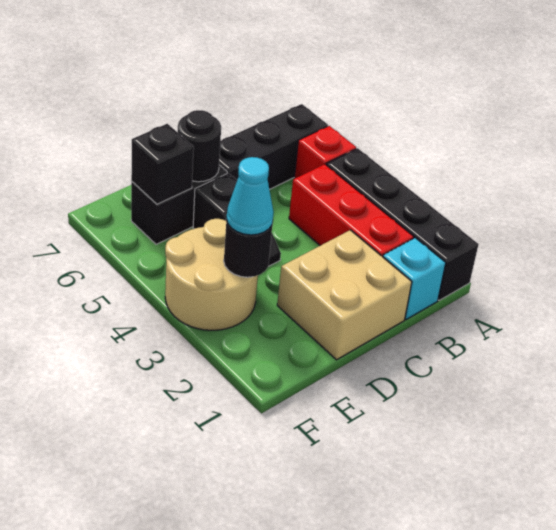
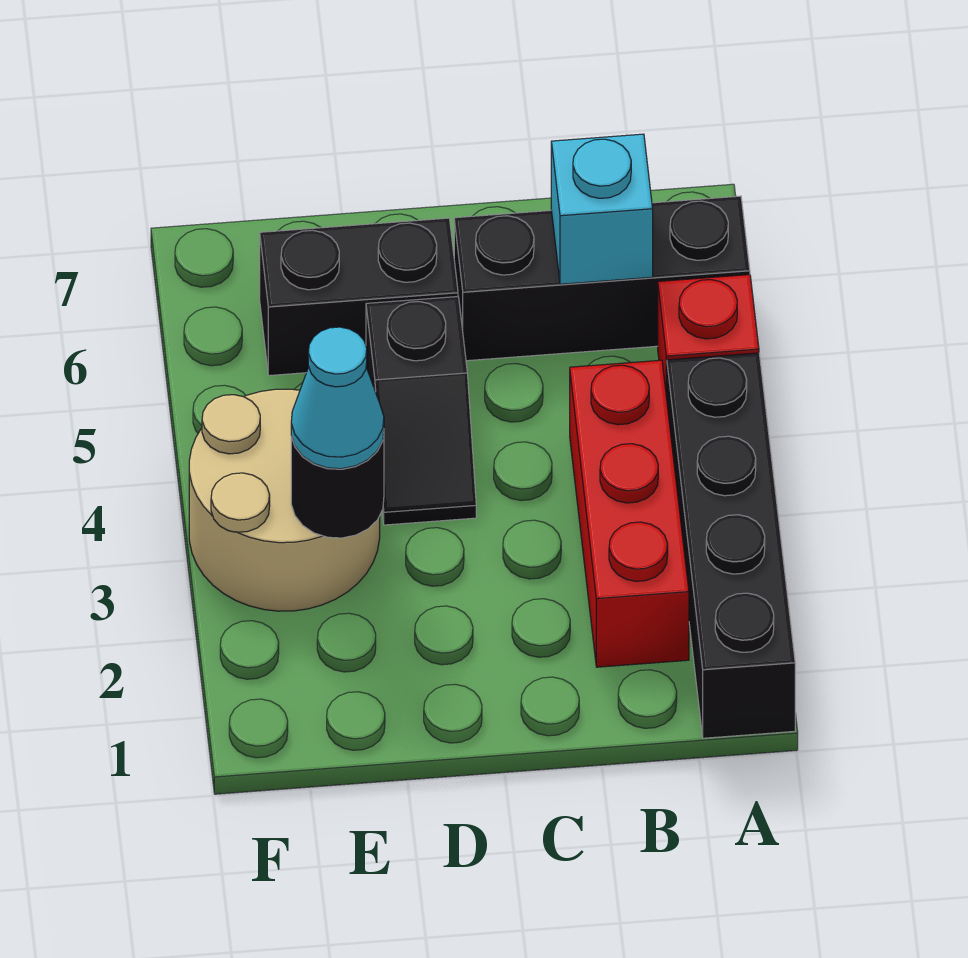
cyan brick B1 level 1 -> cyan brick B6 level 2
tan brick C1:D2 level 1 -> none
black round brick D6 level 2 -> none
black brick E6 level 2 -> none

